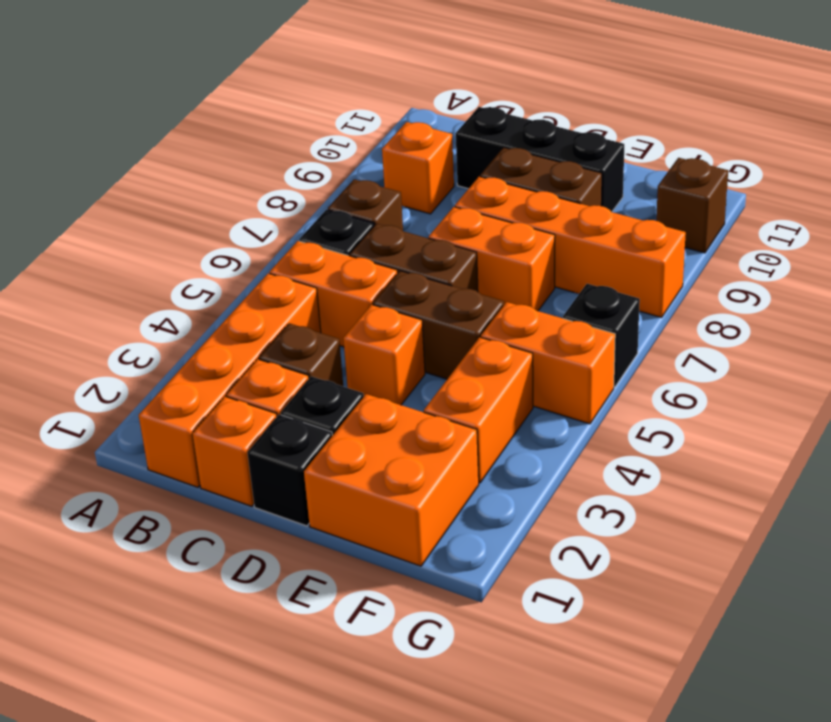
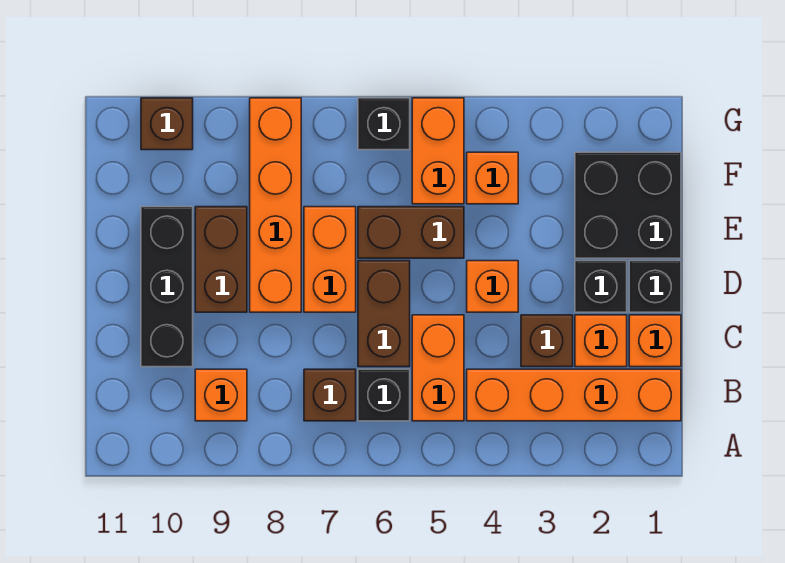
brown brick D5:E5 level 1 -> brown brick E5:E6 level 1
orange brick E1:F2 level 1 -> black brick E1:F2 level 1
orange brick F3:F4 level 1 -> orange brick F4 level 1

